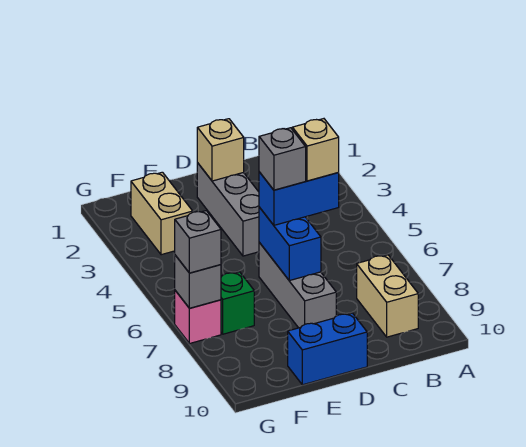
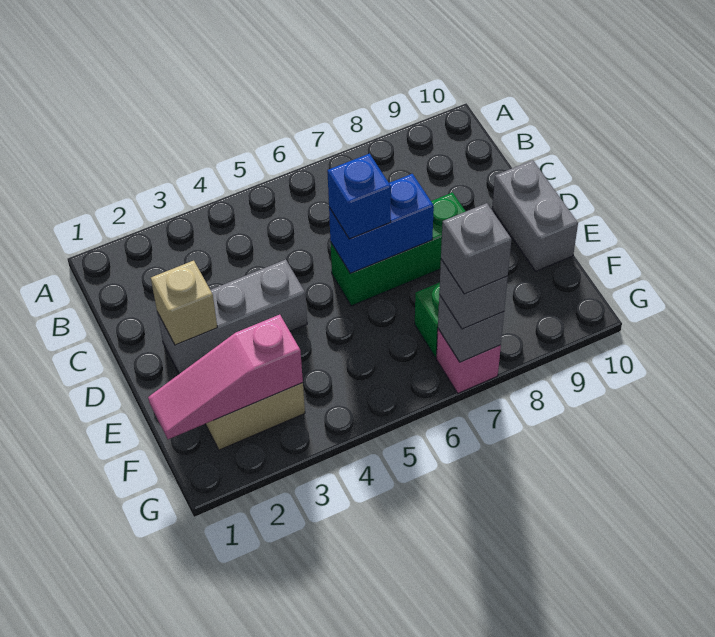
tan brick B8:B9 level 1 -> none
blue brick C6:D6 level 3 -> blue brick D6 level 3
tan brick C6 level 4 -> none
grey brick D6:D8 level 1 -> green brick D6:D8 level 1
grey brick D6 level 4 -> grey brick G7 level 4
blue brick D10:E10 level 1 -> grey brick D10:E10 level 1
none -> pink slope F1:F3 level 2 top 3

